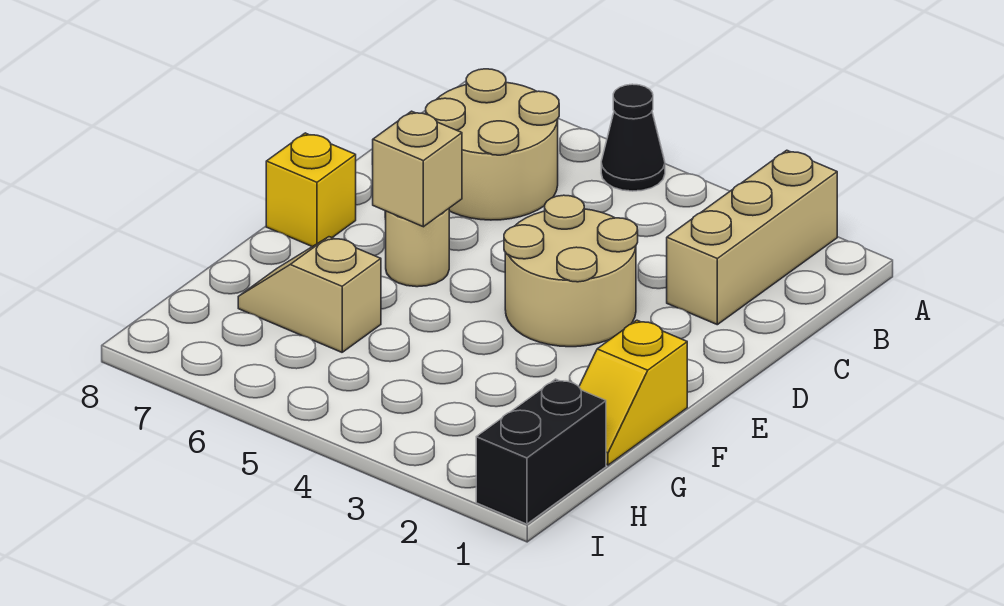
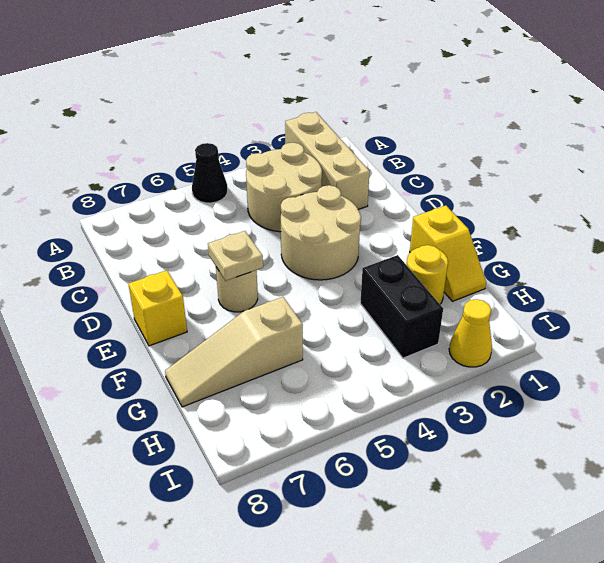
tan round brick B6:C7 level 1 -> tan round brick B3:C4 level 1
tan brick E6 level 2 -> tan plate E6 level 2
none -> yellow round brick G2 level 1
tan slope G6:G7 level 1 top 6 -> tan slope G6:G8 level 1 top 6
black brick H1:I1 level 1 -> black brick G3:H3 level 1
none -> yellow cone I2 level 1

